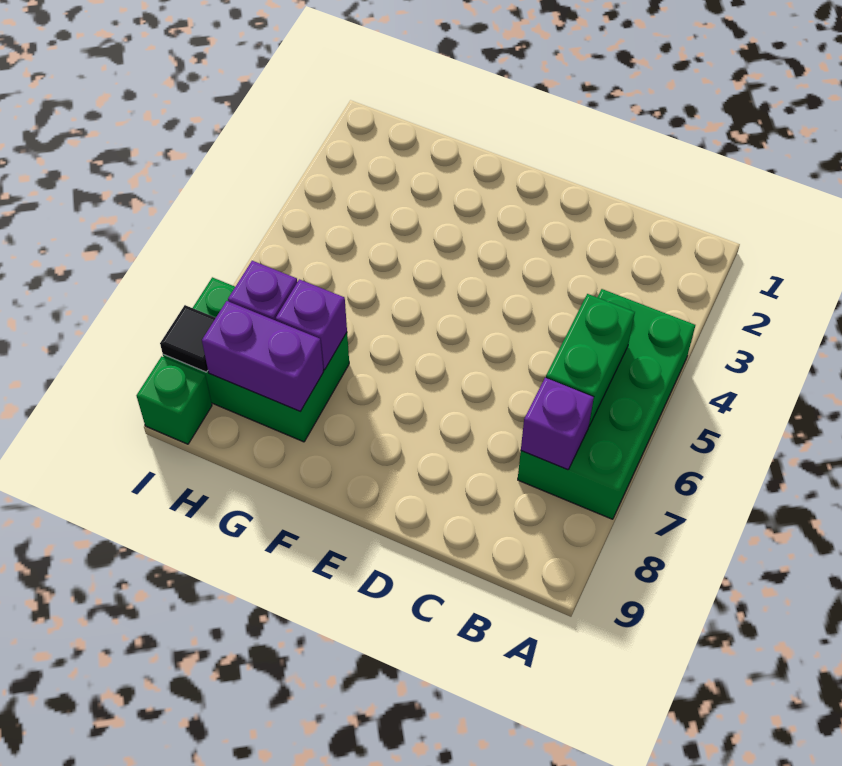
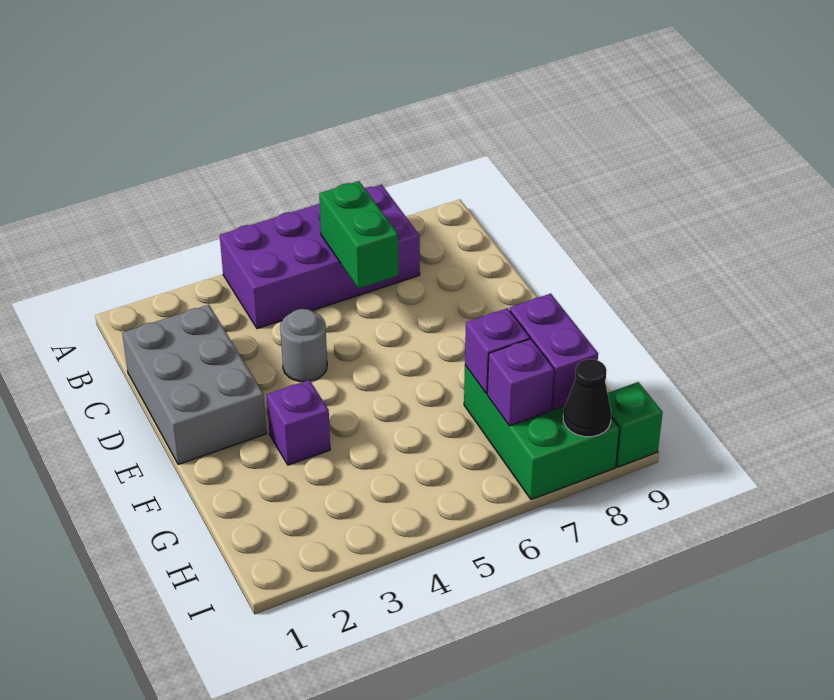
green brick A4:B7 level 1 -> purple brick A4:B7 level 1
green brick B5:B6 level 2 -> green brick B6:C6 level 2
purple brick B7 level 2 -> purple brick F3 level 1
none -> grey brick C1:E2 level 1
none -> grey round brick D4 level 1
black tile I8 level 2 -> black cone I8 level 2

